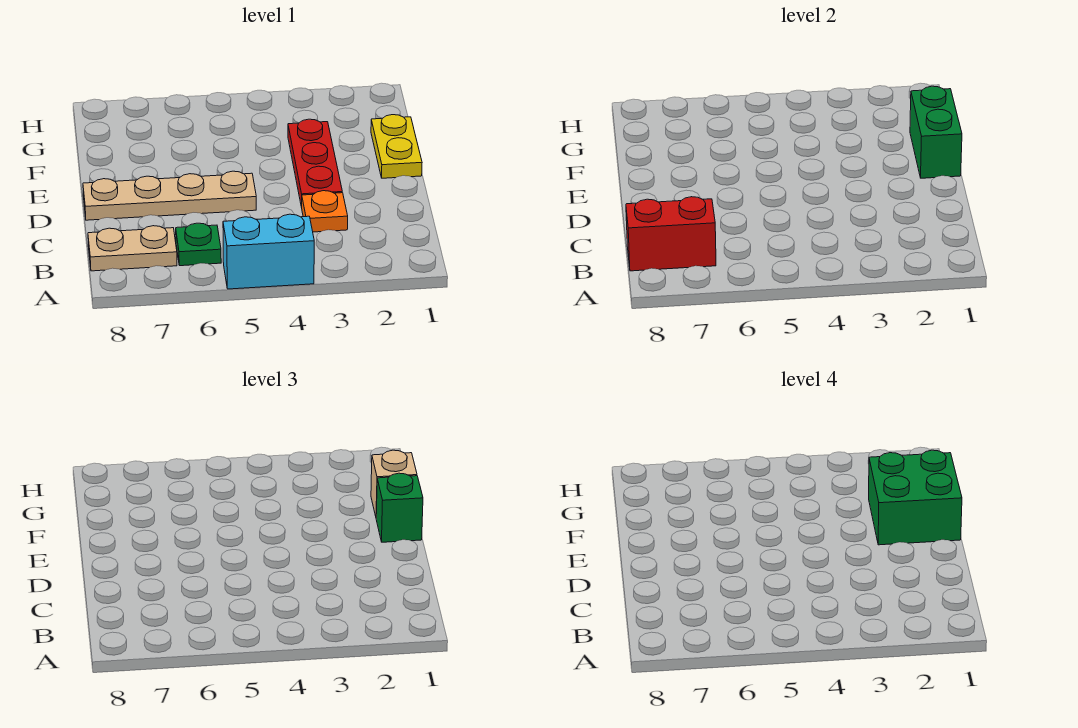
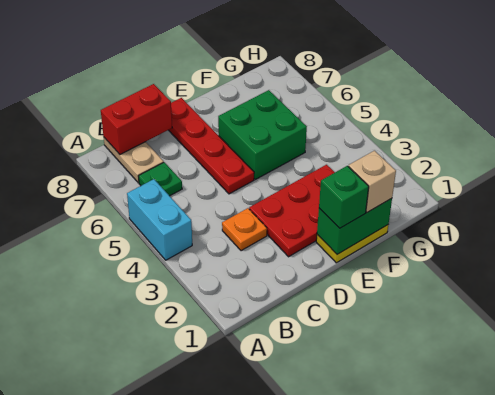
red brick B7:B8 level 2 -> red brick B8:C8 level 2
red plate D3:F3 level 1 -> red plate D2:F3 level 1
tan plate D5:D8 level 1 -> red plate D5:D8 level 1
green brick E1:F2 level 4 -> green brick E5:F6 level 1

